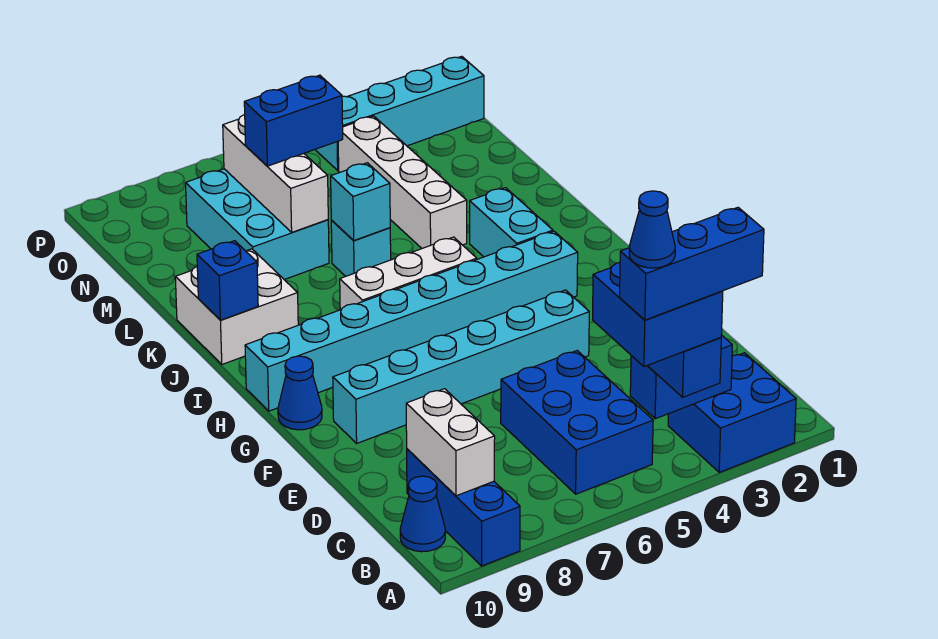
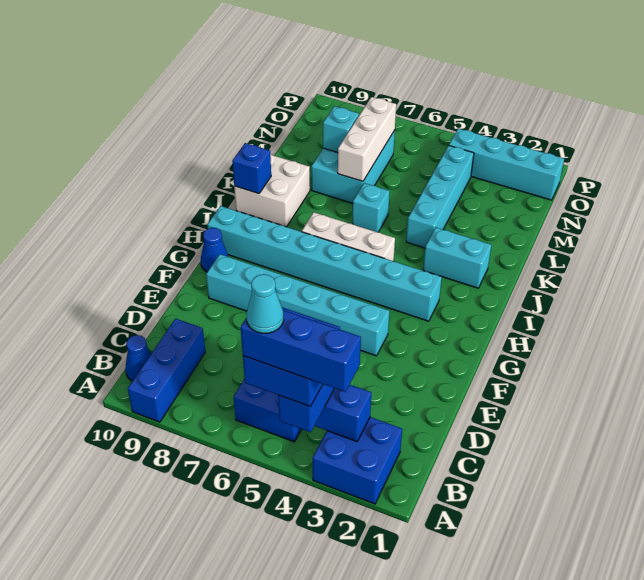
blue cone A5 level 6 -> cyan cone A5 level 6
white brick B9:C9 level 2 -> none
cyan brick I3:J3 level 1 -> cyan brick J2:J3 level 1
white brick K4:N4 level 1 -> cyan brick K4:N4 level 1
cyan brick K6 level 2 -> cyan brick M8 level 2
blue brick M6:M7 level 3 -> none

